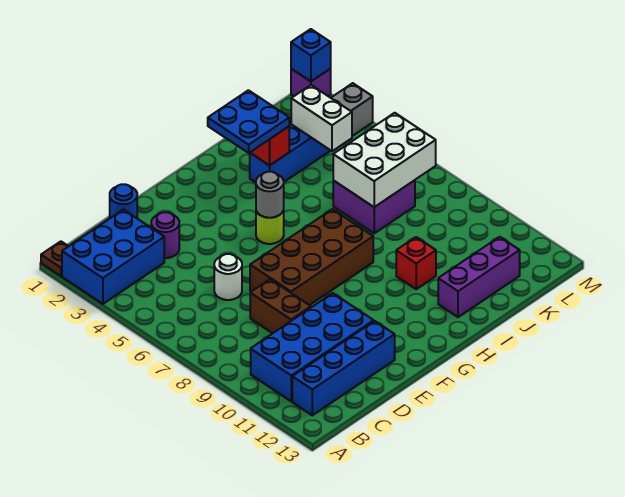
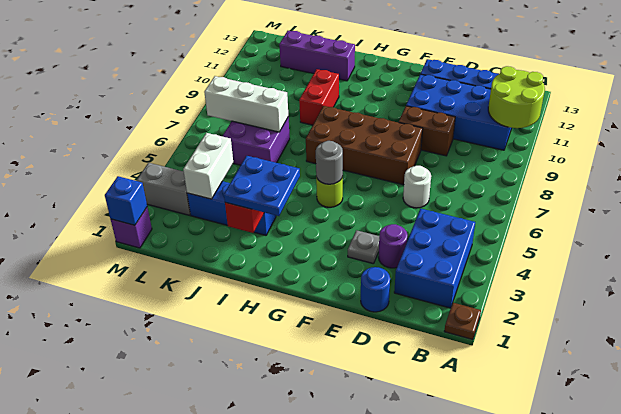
blue brick A2:C3 level 1 -> blue brick B2:C4 level 1
none -> lime round brick A10:B11 level 2
brown brick D8:D9 level 1 -> brown brick D9:E9 level 1
none -> grey plate E3 level 1
red brick I10 level 1 -> red brick I9:I10 level 1
white brick J6:L7 level 2 -> white brick J7:L7 level 2

